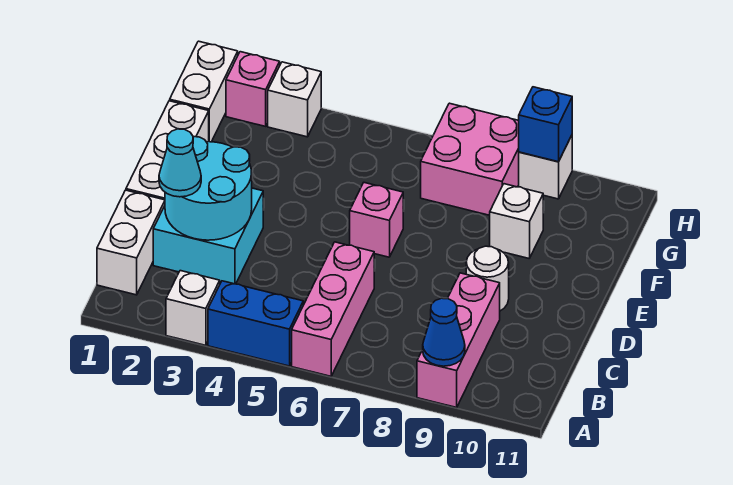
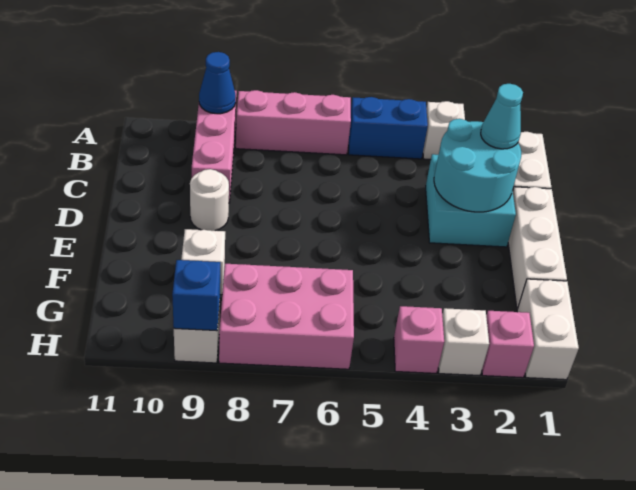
pink brick A6:C6 level 1 -> pink brick A6:A8 level 1
pink brick E6 level 1 -> pink brick H4 level 1
pink brick G7:H8 level 1 -> pink brick G6:H8 level 1

